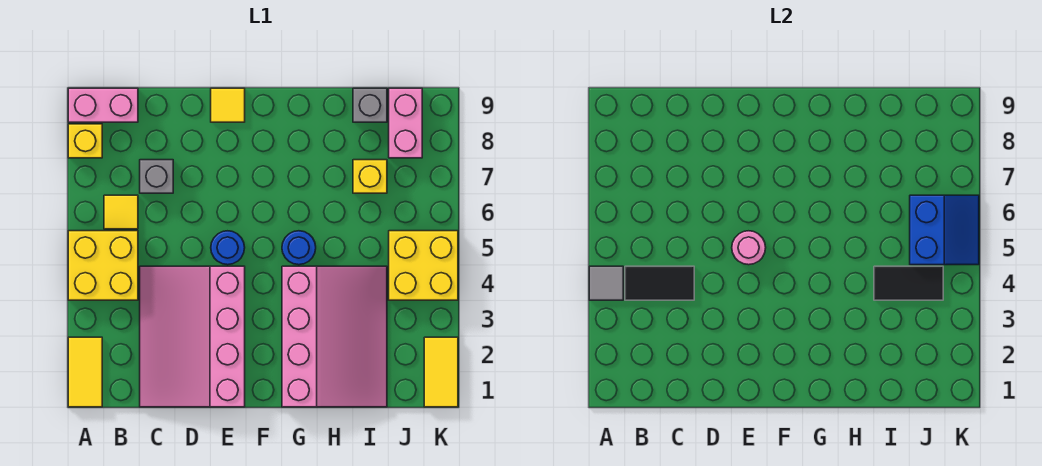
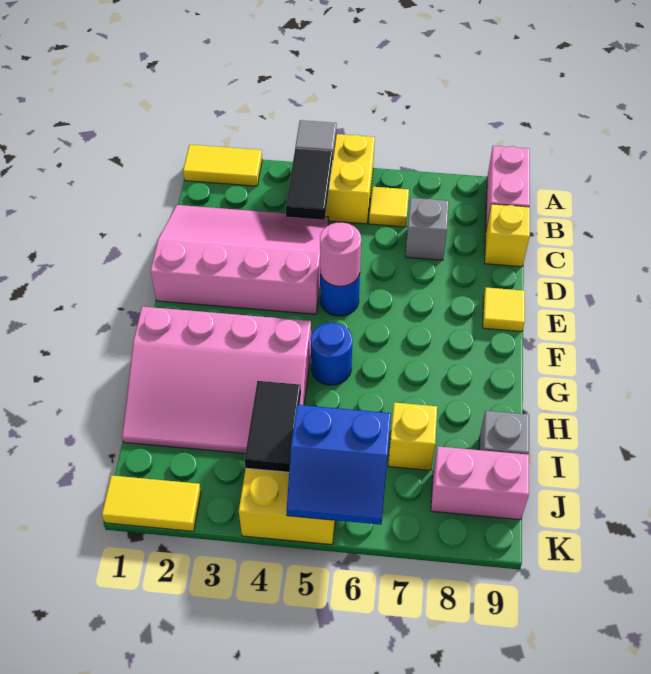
yellow brick A8 level 1 -> yellow brick C9 level 1

